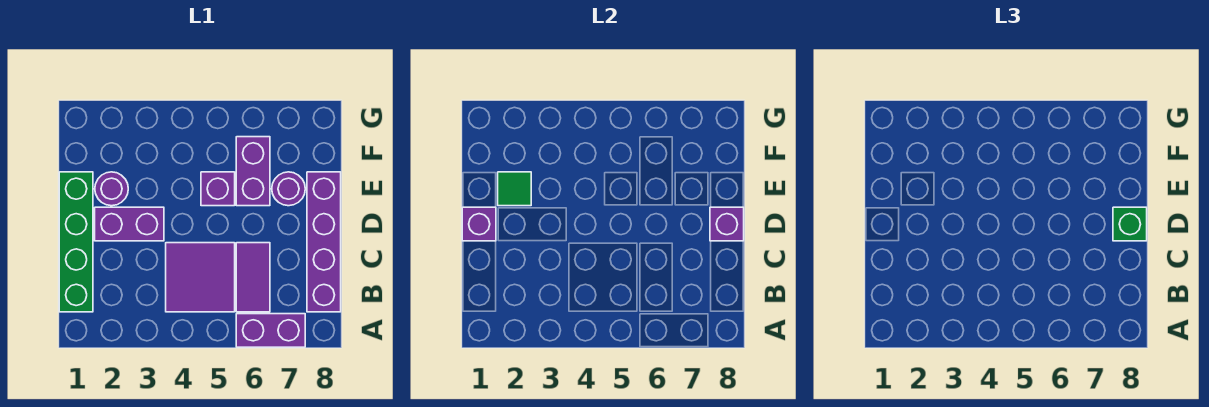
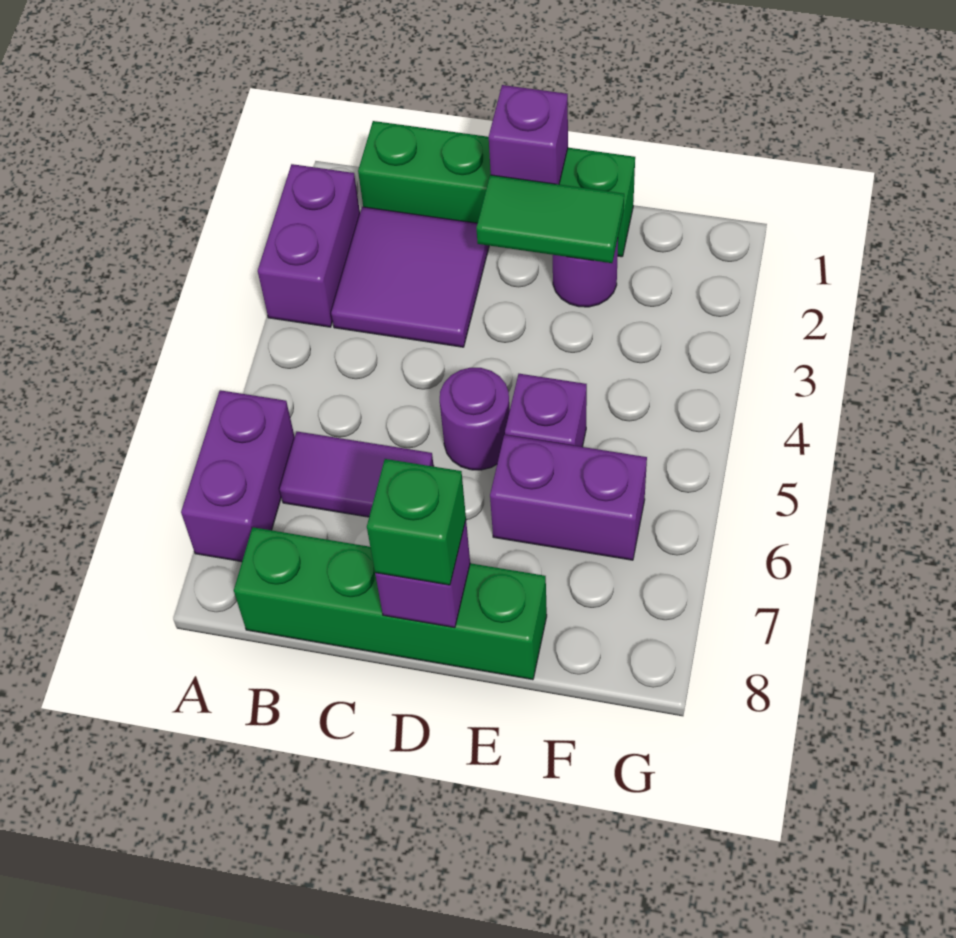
purple tile B4:C5 level 1 -> purple tile B2:C3 level 1
purple brick B8:E8 level 1 -> green brick B8:E8 level 1
purple brick D2:D3 level 1 -> purple brick A2:A3 level 1
green tile E2 level 2 -> green tile D2:E2 level 2
purple round brick E7 level 1 -> purple round brick D5 level 1

